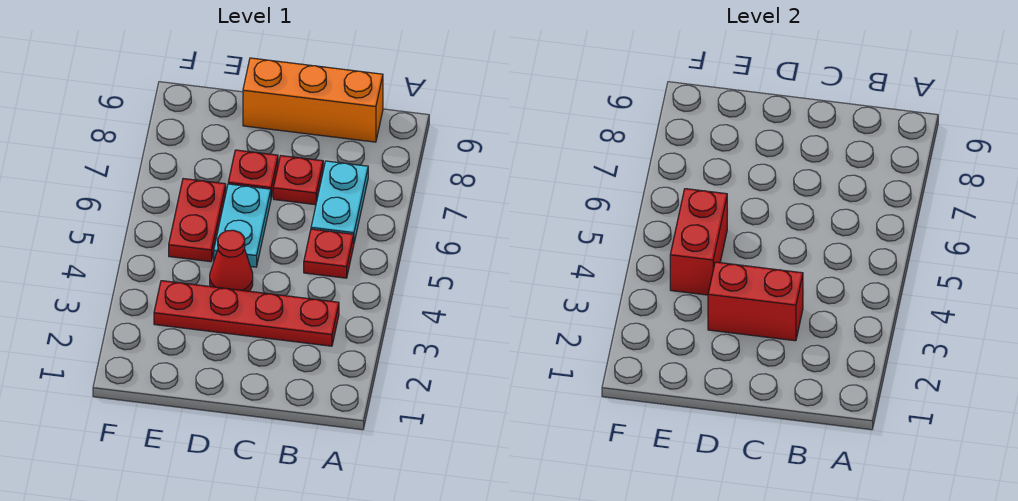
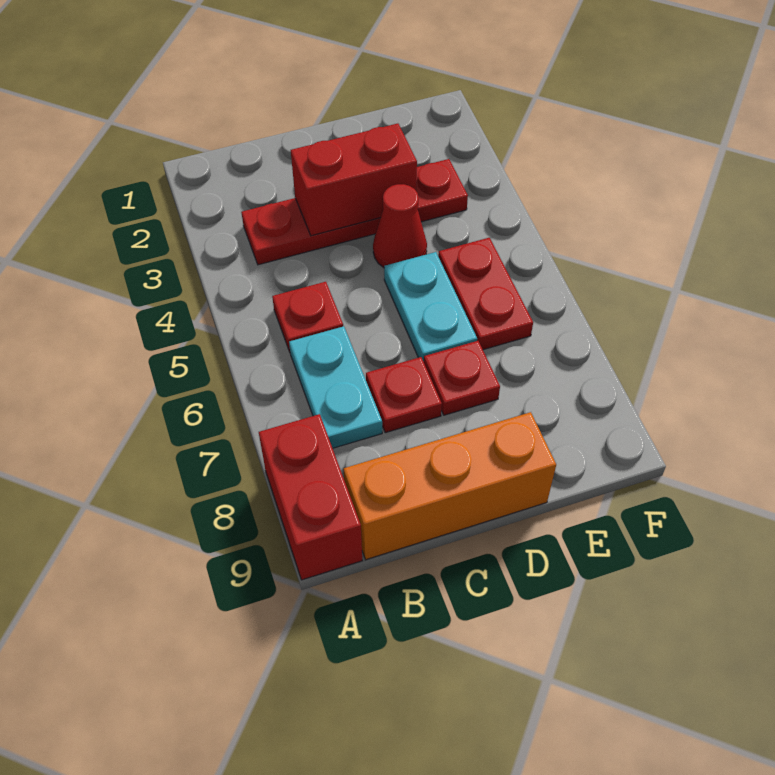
red brick E4:E5 level 2 -> red brick A8:A9 level 1

